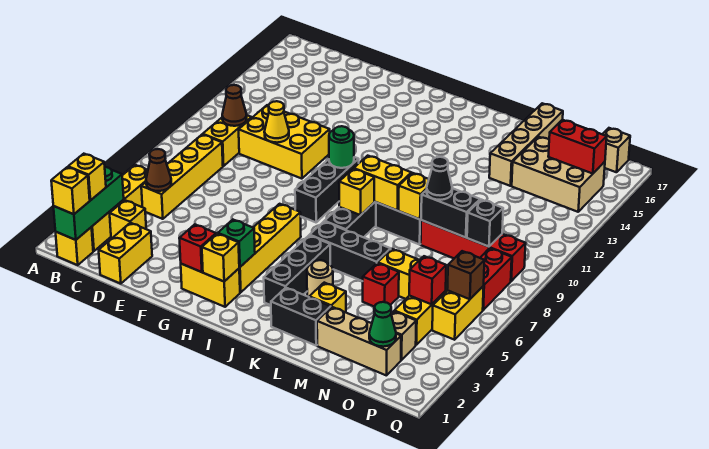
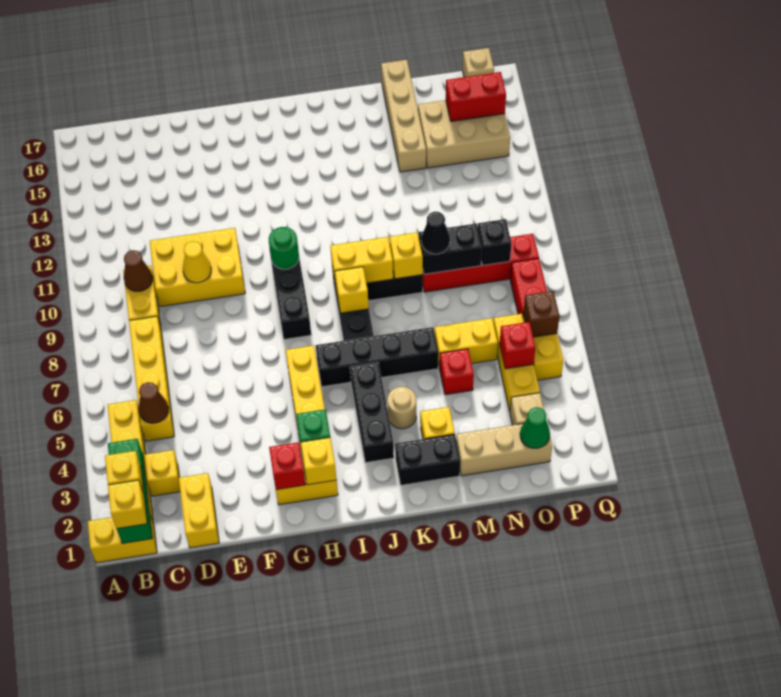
yellow brick B1 level 1 -> yellow brick A1:B1 level 1
black brick J6:L6 level 1 -> black brick I6:L6 level 1

